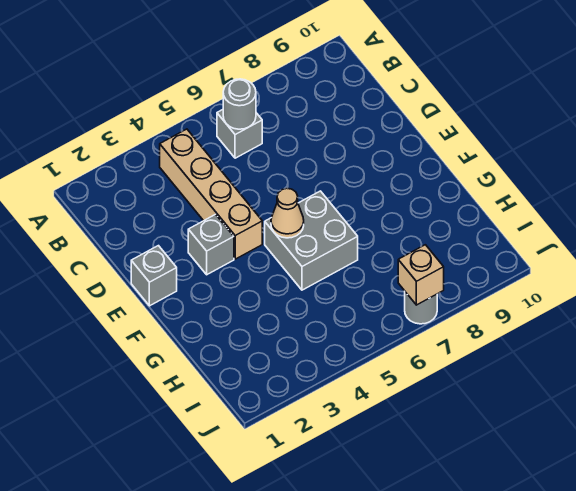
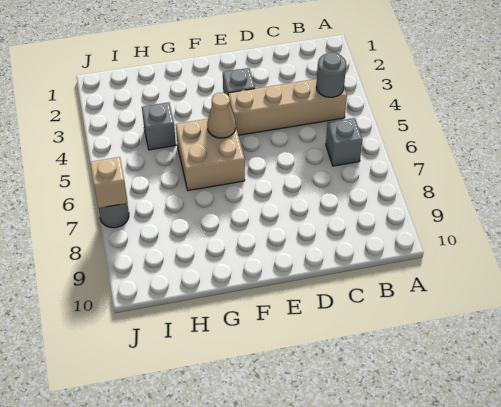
grey round brick B6 level 2 -> grey round brick B4 level 2
grey brick E1 level 1 -> grey brick H4 level 1
grey brick F5:G6 level 1 -> tan brick F5:G6 level 1

